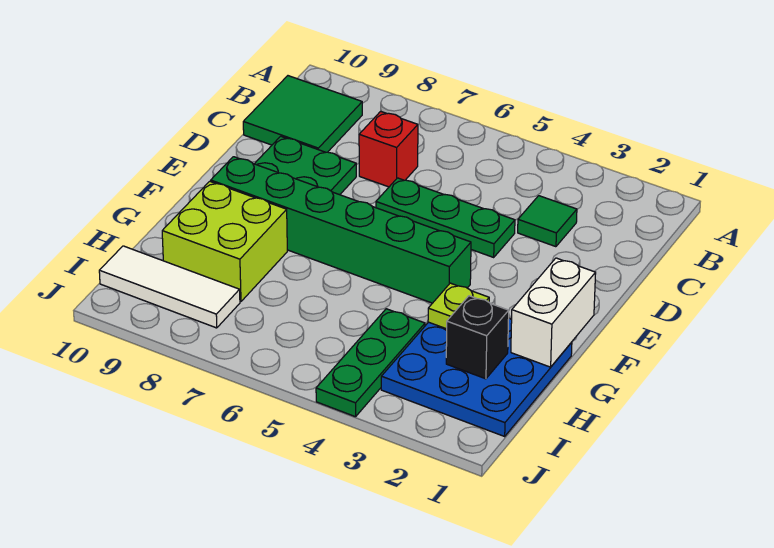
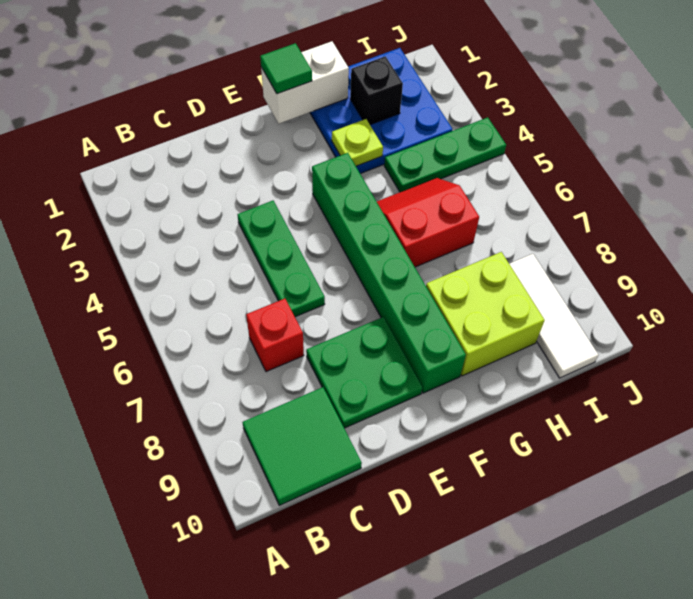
green tile C3 level 1 -> green tile F1 level 3
none -> red slope G5:H6 level 1 top 6

